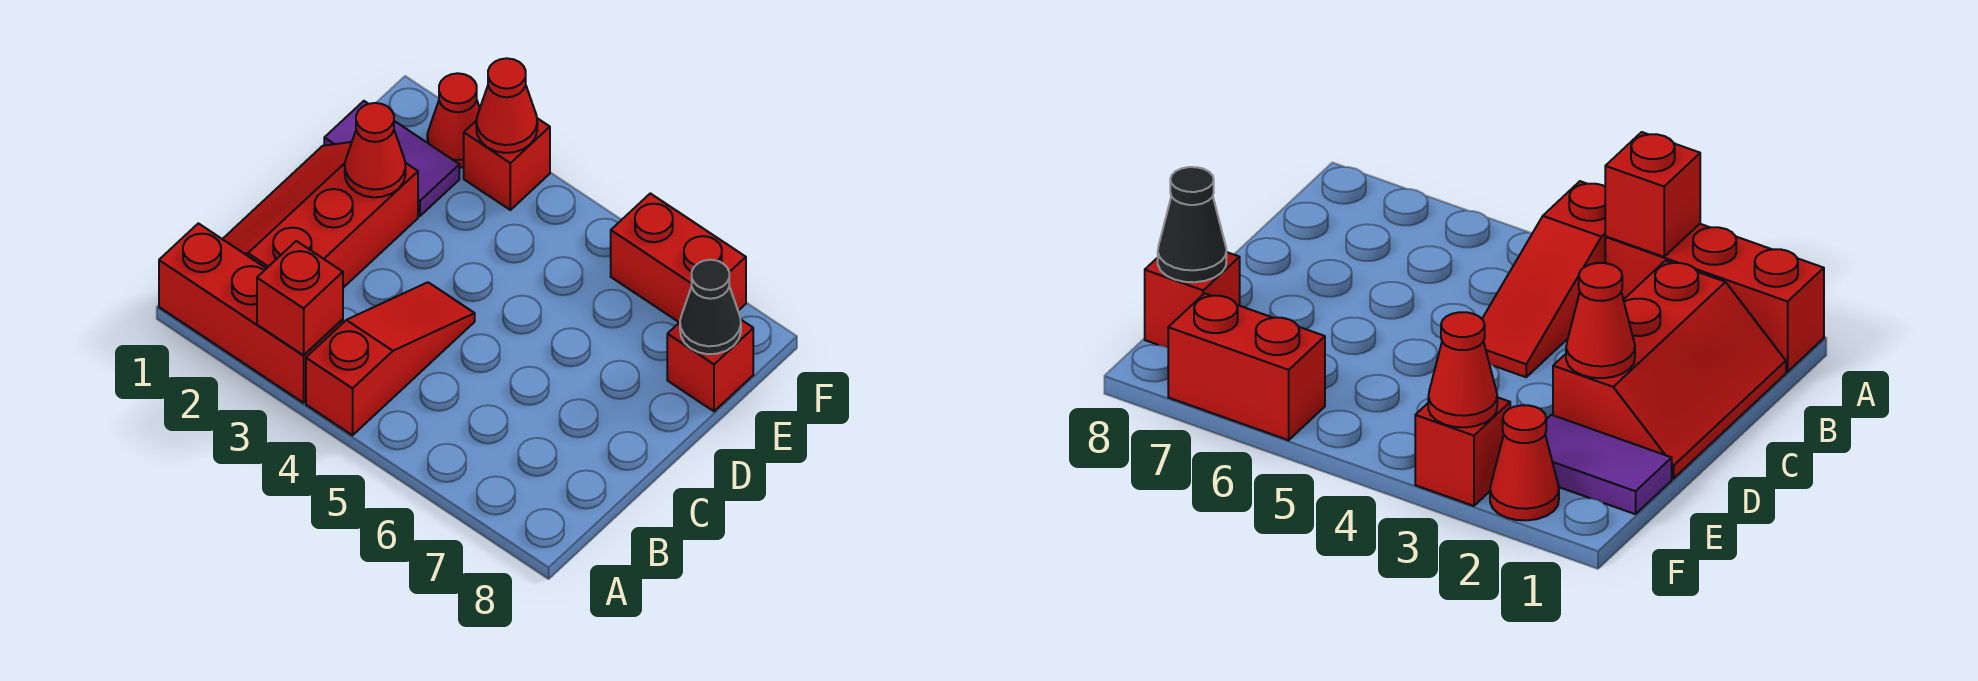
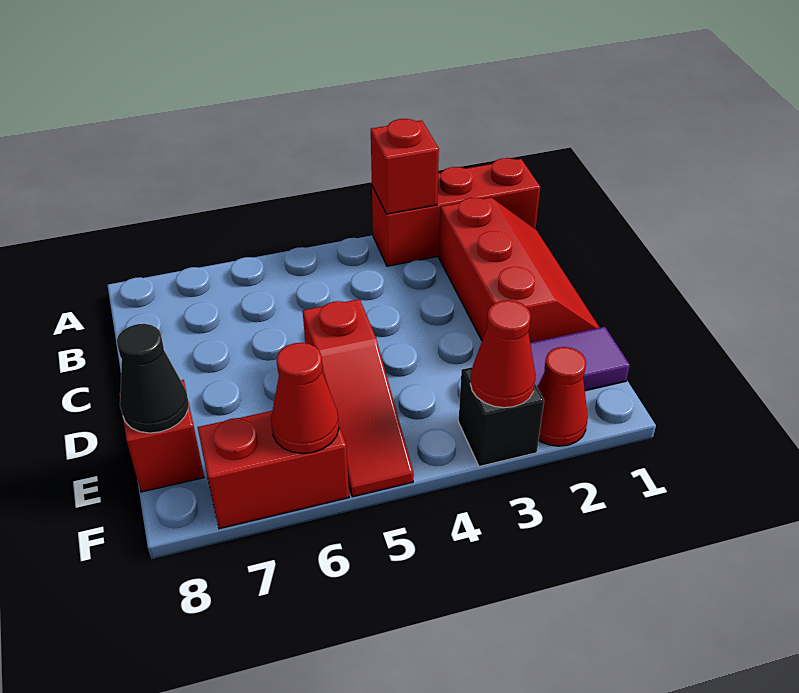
red slope A4:C4 level 1 top A -> red slope D5:F5 level 1 top D
red cone D2 level 2 -> red cone F6 level 2
red brick F3 level 1 -> black brick F3 level 1

